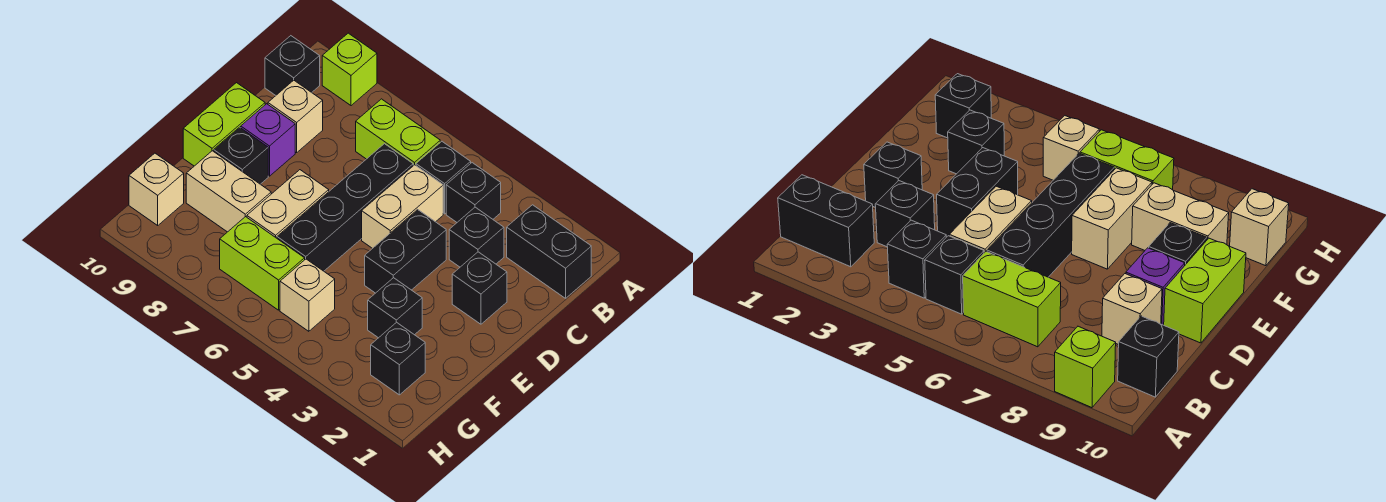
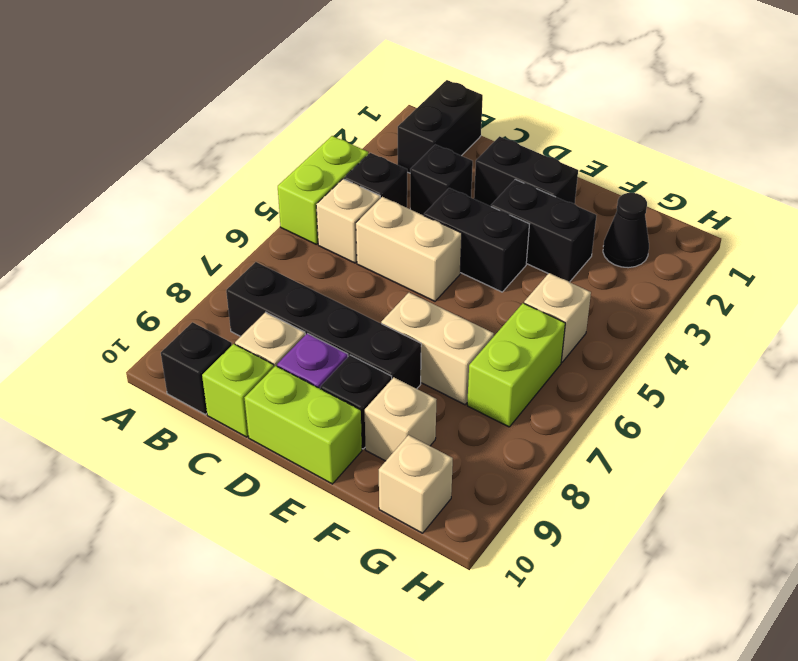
lime brick A9 level 1 -> lime brick C10 level 1
black brick B5 level 1 -> tan brick B5 level 1
lime brick B6:B7 level 1 -> lime brick A4:A5 level 1
black brick C6:F6 level 1 -> black brick B8:E8 level 1
black brick D2 level 1 -> black brick D2:E2 level 1
black brick F3 level 1 -> black brick E3:F3 level 1
tan brick F8:F9 level 1 -> tan brick F9 level 1
black brick G2 level 1 -> black cone G2 level 1

